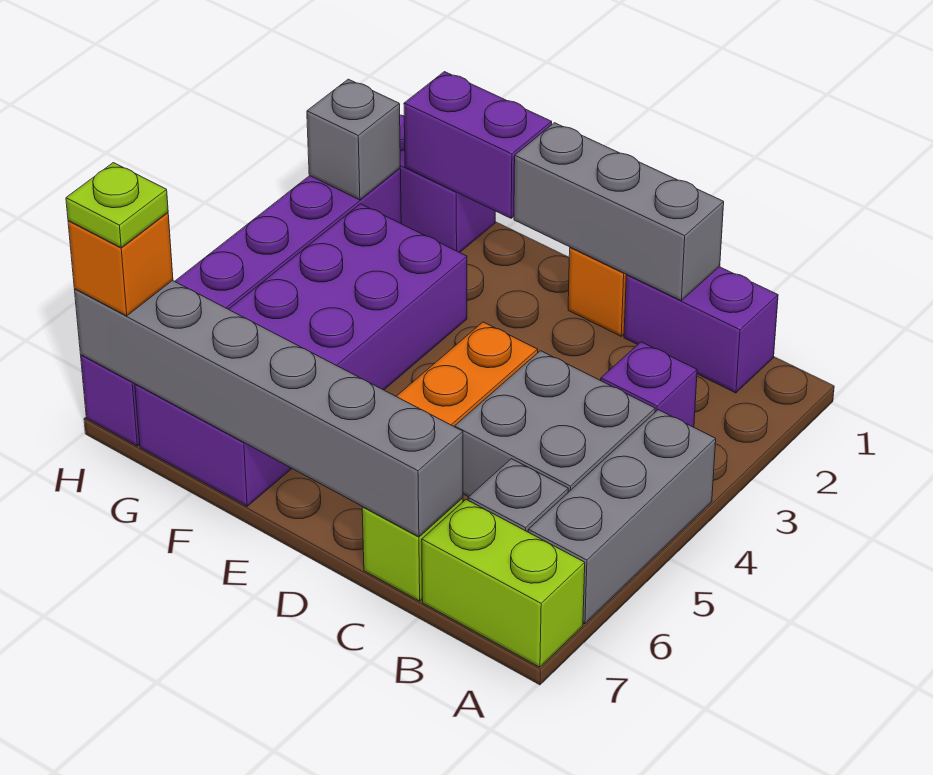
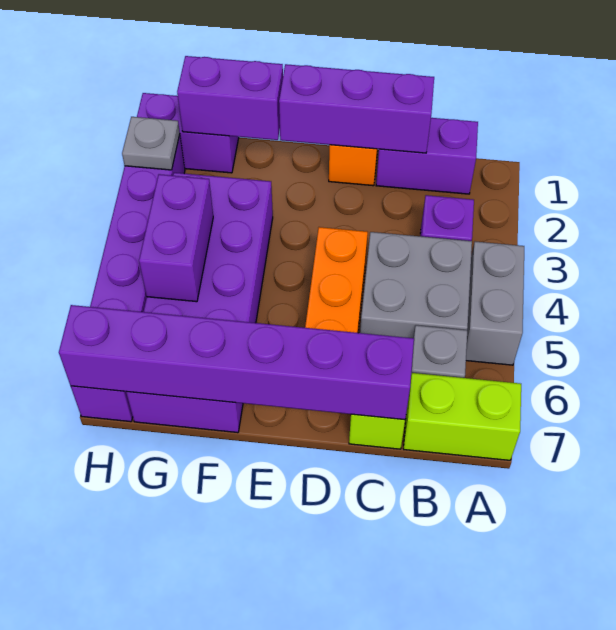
grey brick A4:A6 level 1 -> grey brick A4:A5 level 1
grey brick C1:E1 level 2 -> purple brick C1:E1 level 2
grey brick C7:H7 level 2 -> purple brick C7:H7 level 2
none -> purple brick G4:G5 level 2
grey brick H2 level 2 -> grey plate H2 level 2
orange brick H7 level 3 -> none
lime plate H7 level 4 -> none

